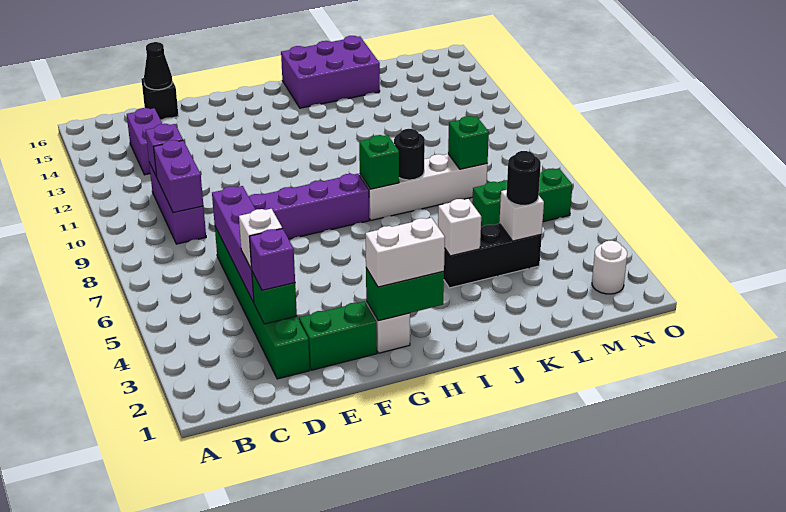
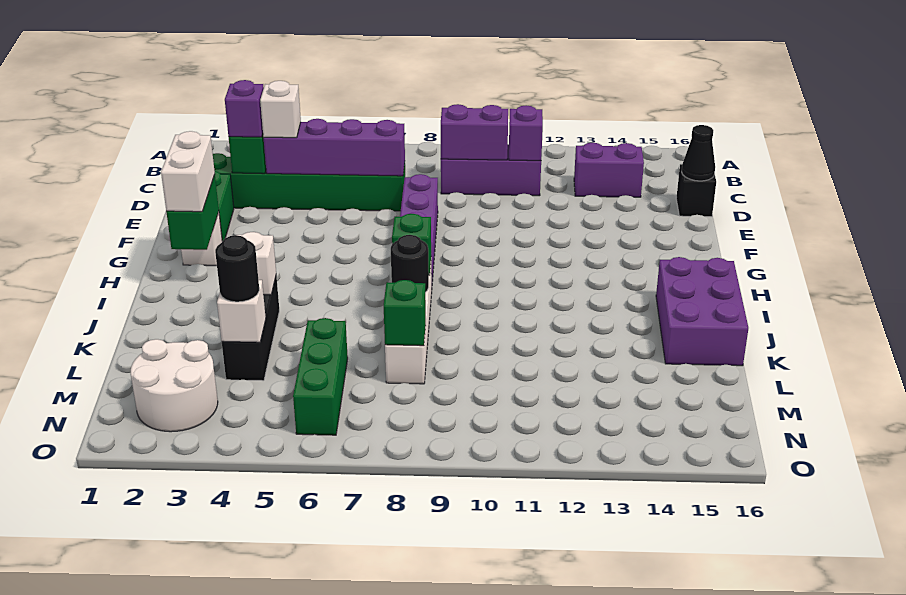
white round brick N2 level 1 -> white round brick M2:N3 level 1

